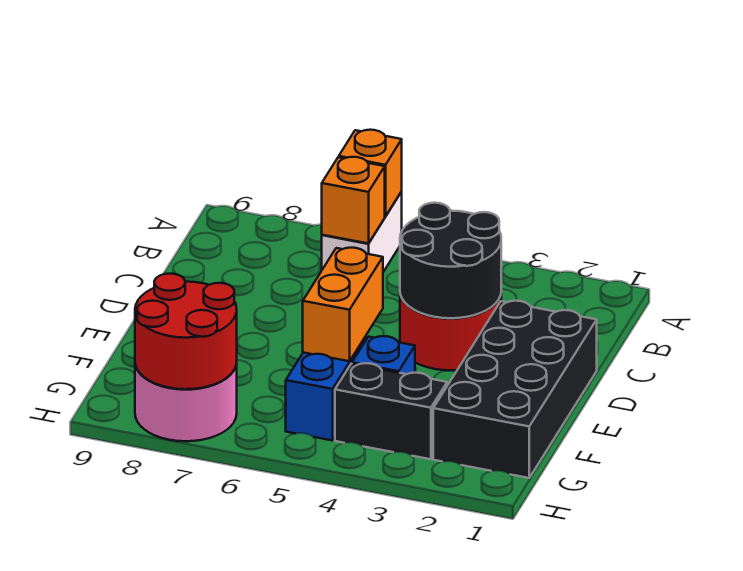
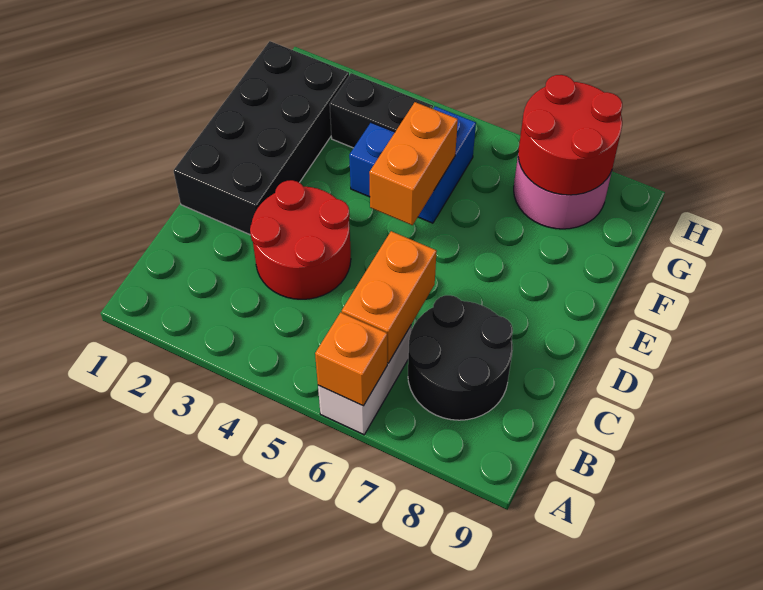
orange brick B6 level 2 -> orange brick B6:C6 level 2
black round brick C3:D4 level 2 -> black round brick B7:C8 level 1

